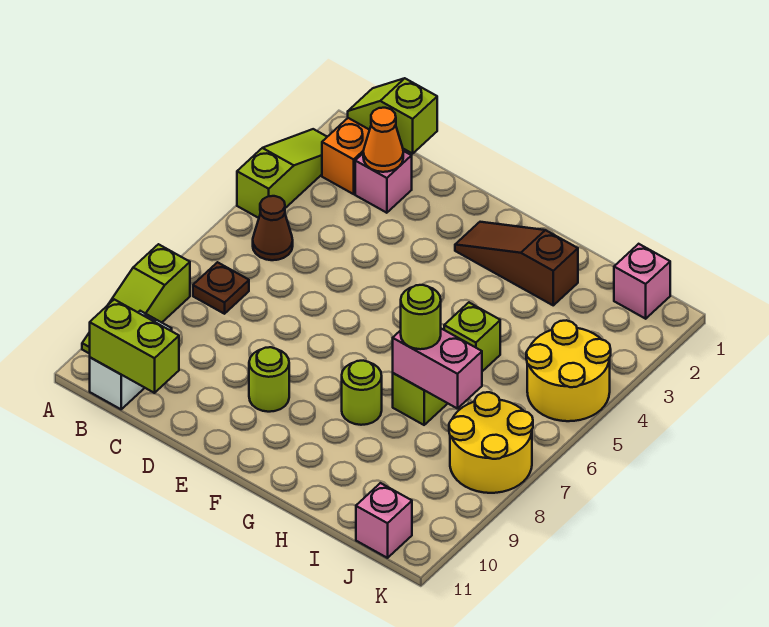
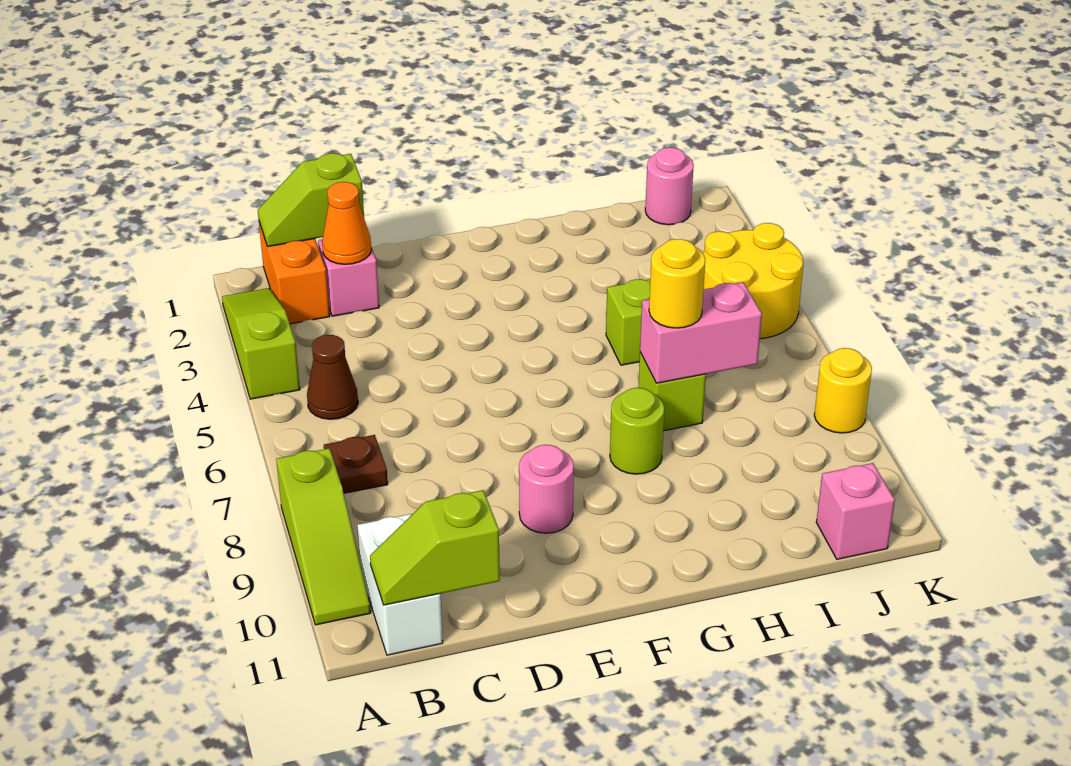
lime brick B11:C11 level 2 -> lime slope B11:C11 level 2 top C
lime round brick E9 level 1 -> pink round brick E9 level 1
brown slope F2:H2 level 1 top H -> none
lime round brick H7 level 3 -> yellow round brick H7 level 3
pink brick J1 level 1 -> pink round brick J1 level 1
yellow round brick J7:K8 level 1 -> yellow round brick K8 level 1

